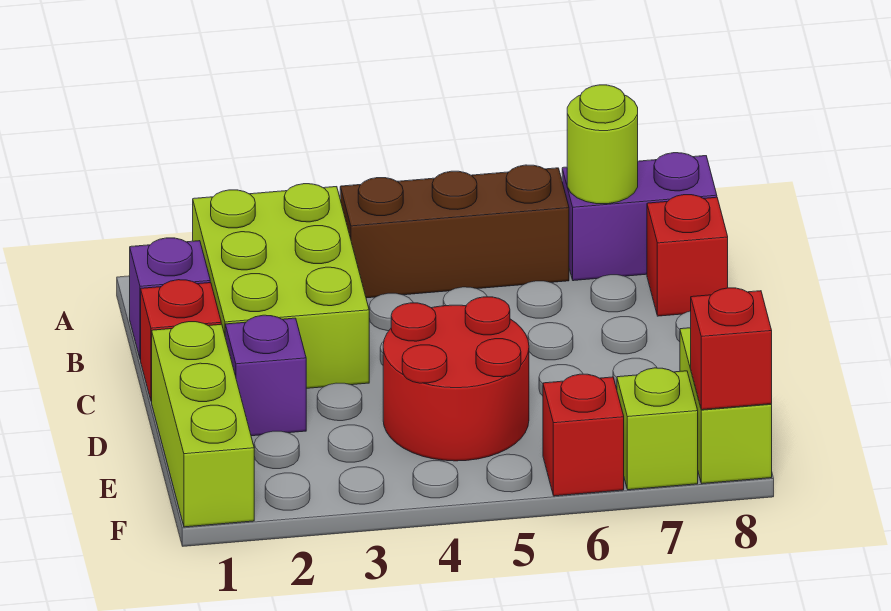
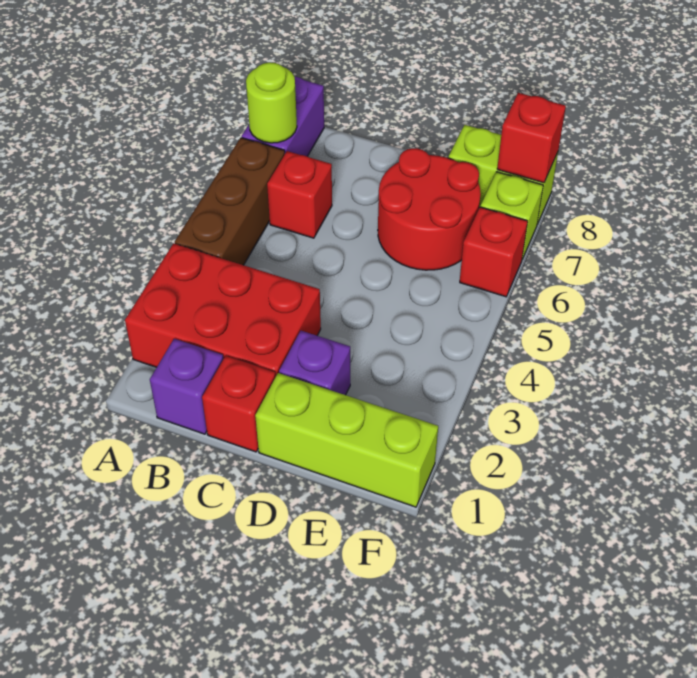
lime brick A2:C3 level 1 -> red brick A2:C3 level 1
red brick B8 level 1 -> red brick B6 level 1
red round brick D4:E5 level 1 -> red round brick D6:E7 level 1

